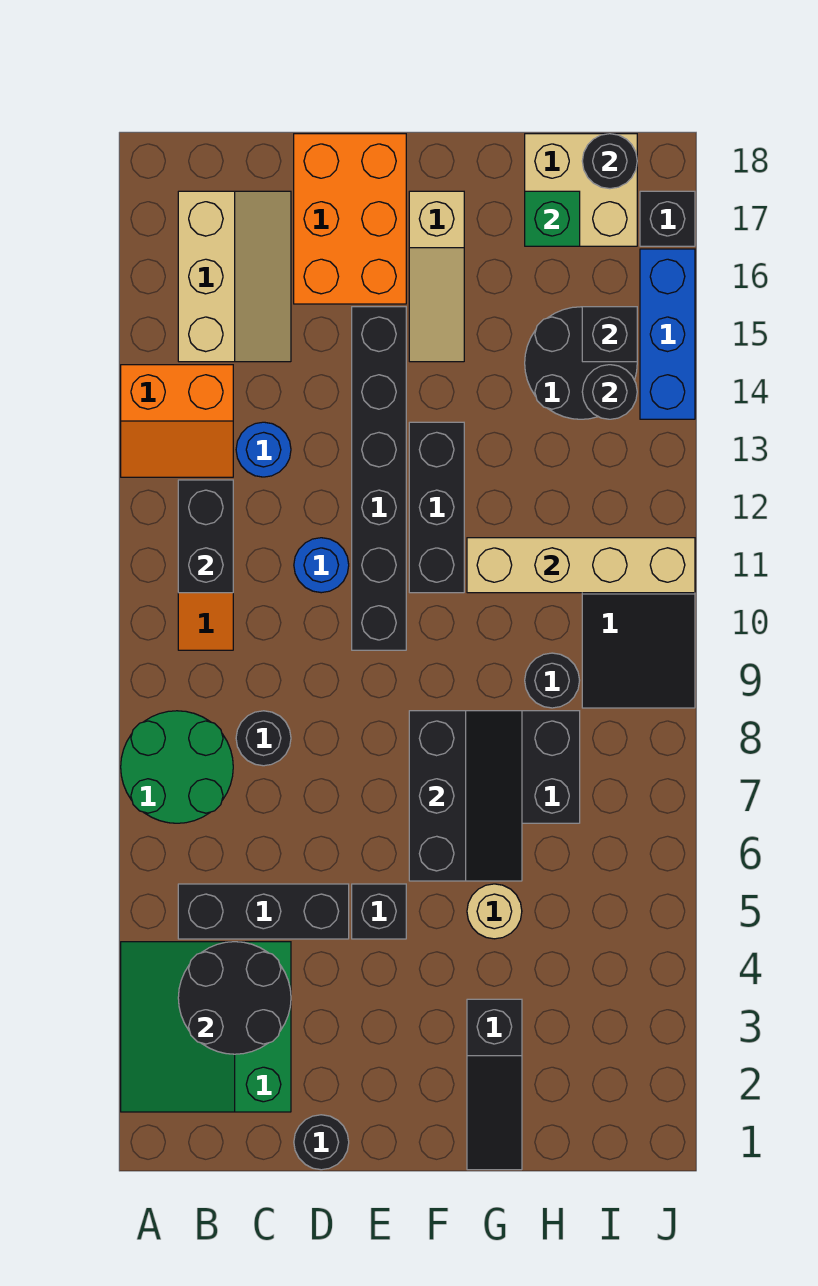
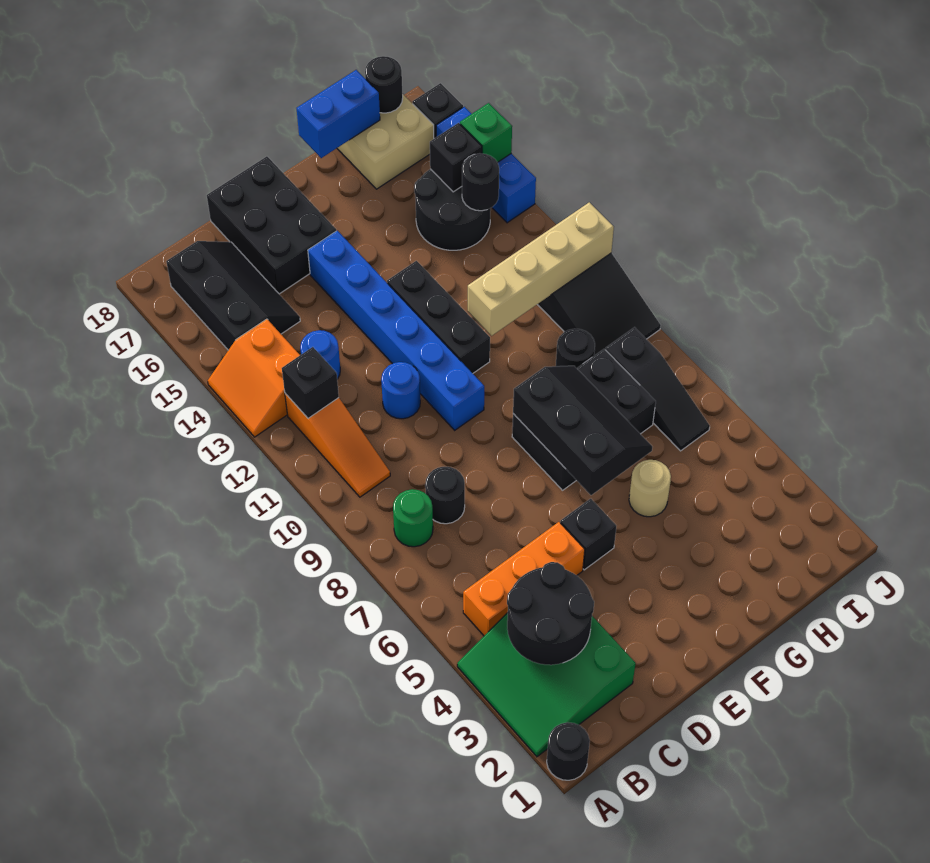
green round brick A7:B8 level 1 -> green round brick B8 level 1
orange slope A13:B14 level 1 top 14 -> orange slope A13:B14 level 1 top B
black brick B5:D5 level 1 -> orange brick B5:D5 level 1
black brick B11:B12 level 2 -> black brick B12 level 2
tan slope B15:C17 level 1 top B -> black slope B15:C17 level 1 top B
black round brick D1 level 1 -> black round brick A1 level 1
orange brick D16:E18 level 1 -> black brick D16:E18 level 1
black brick E10:E15 level 1 -> blue brick E10:E15 level 1
tan slope F15:F17 level 1 top 17 -> none
black slope G1:G3 level 1 top 3 -> black slope I6:I8 level 1 top 8
none -> blue brick G18:H18 level 2
green brick H17 level 2 -> green brick J15 level 2

